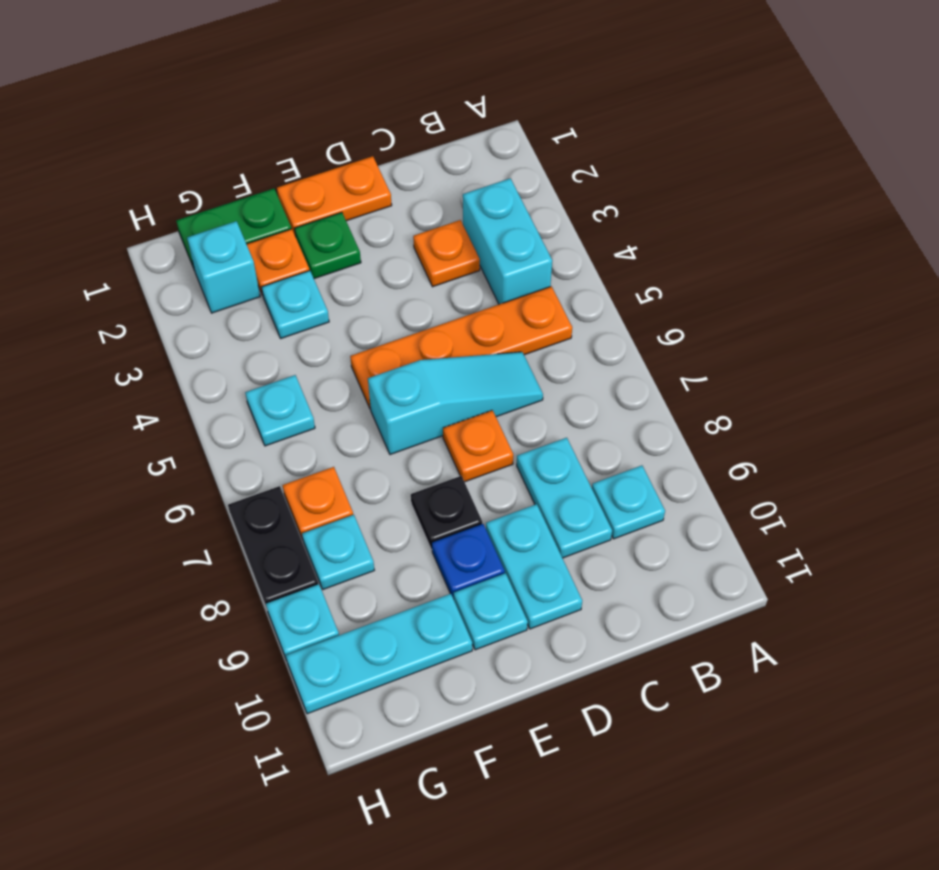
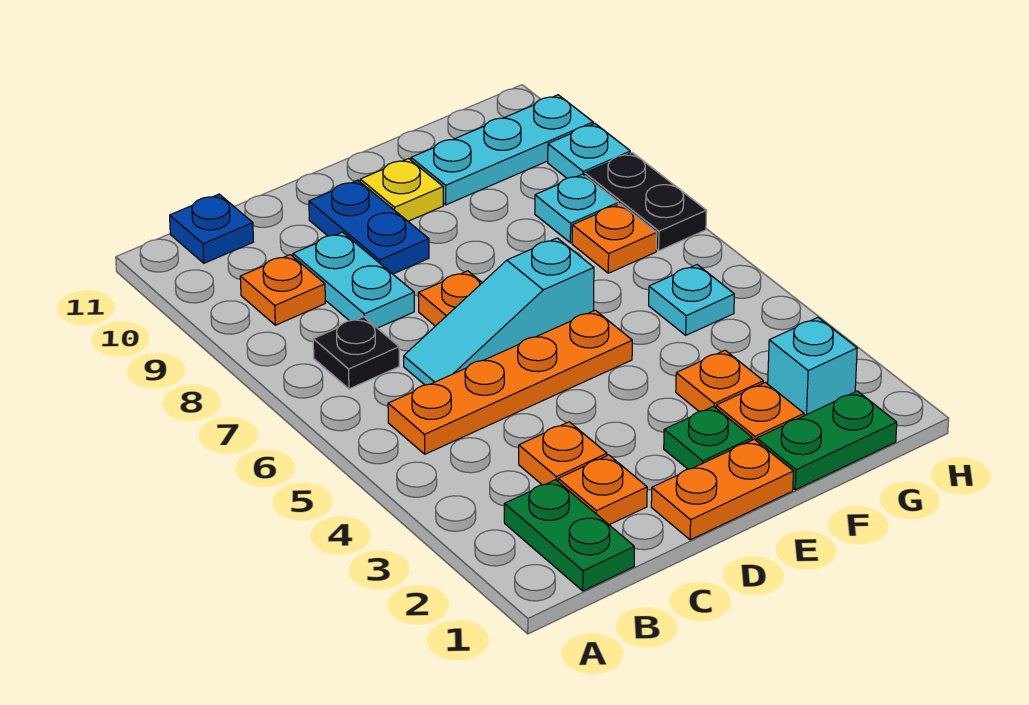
none -> green plate B1:B2 level 1
cyan brick B3:B4 level 1 -> none
cyan plate B9 level 1 -> orange plate B9 level 1
none -> orange plate C2 level 1
cyan plate D9:D10 level 1 -> blue plate D9:D10 level 1
black plate E8 level 1 -> black plate B7 level 1
blue plate E9 level 1 -> blue plate B11 level 1
cyan plate E10 level 1 -> yellow plate E10 level 1
cyan plate F3 level 1 -> orange plate F3 level 1

